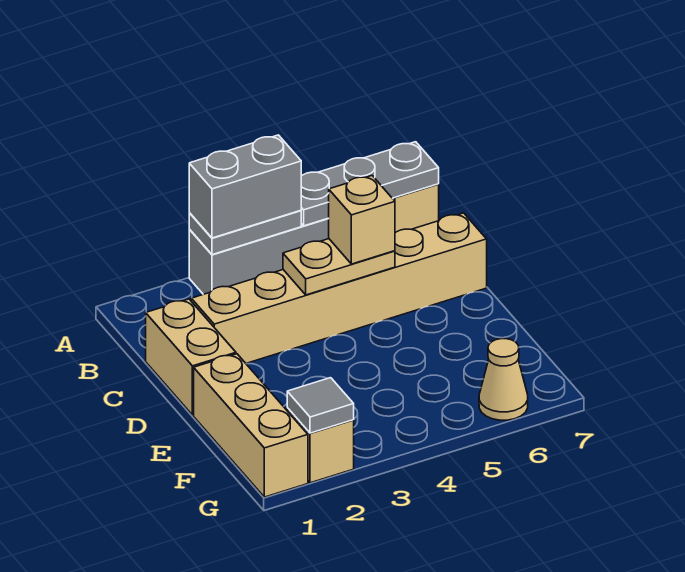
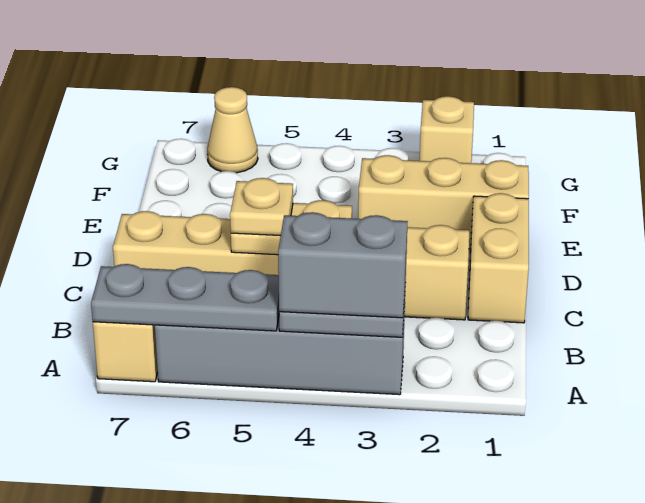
tan brick C5 level 3 -> tan plate C5 level 3
tan brick E1:G1 level 1 -> tan brick E1:E3 level 1
grey tile G2 level 2 -> none

